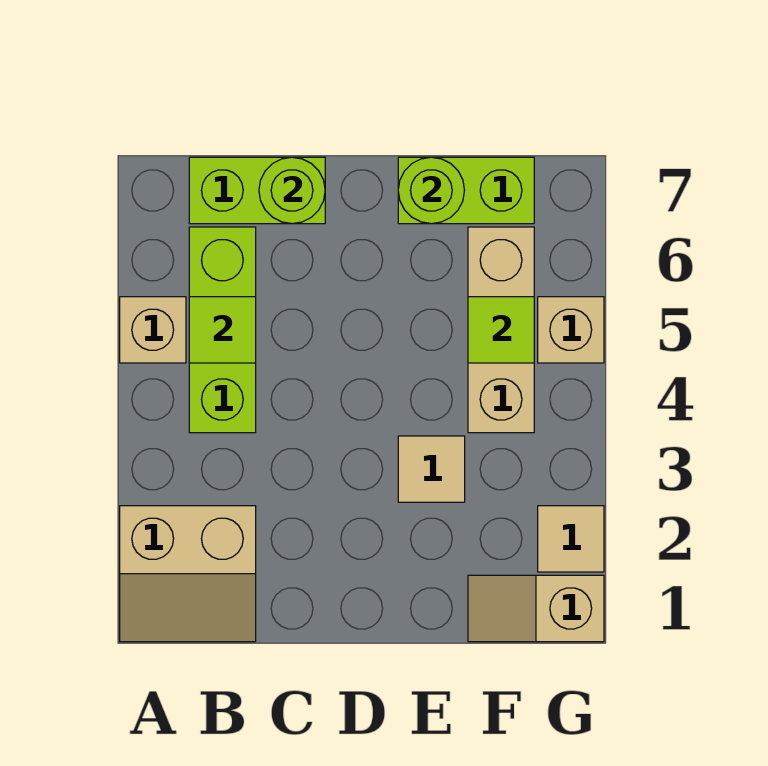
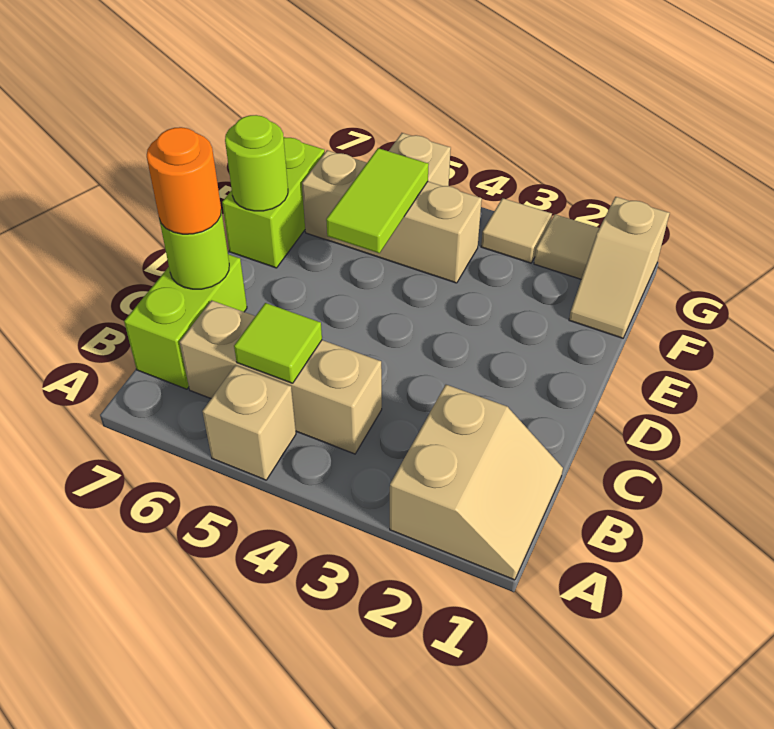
lime brick B4:B6 level 1 -> tan brick B4:B6 level 1
none -> orange round brick C7 level 3
tan tile E3 level 1 -> tan tile G3 level 1
lime tile F5 level 2 -> lime tile E5:F5 level 2

